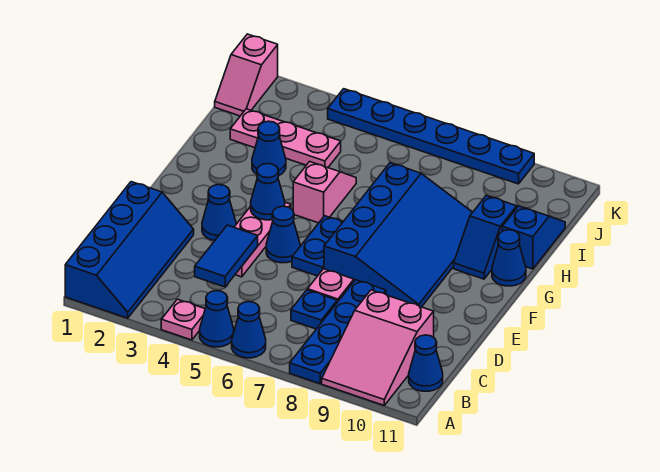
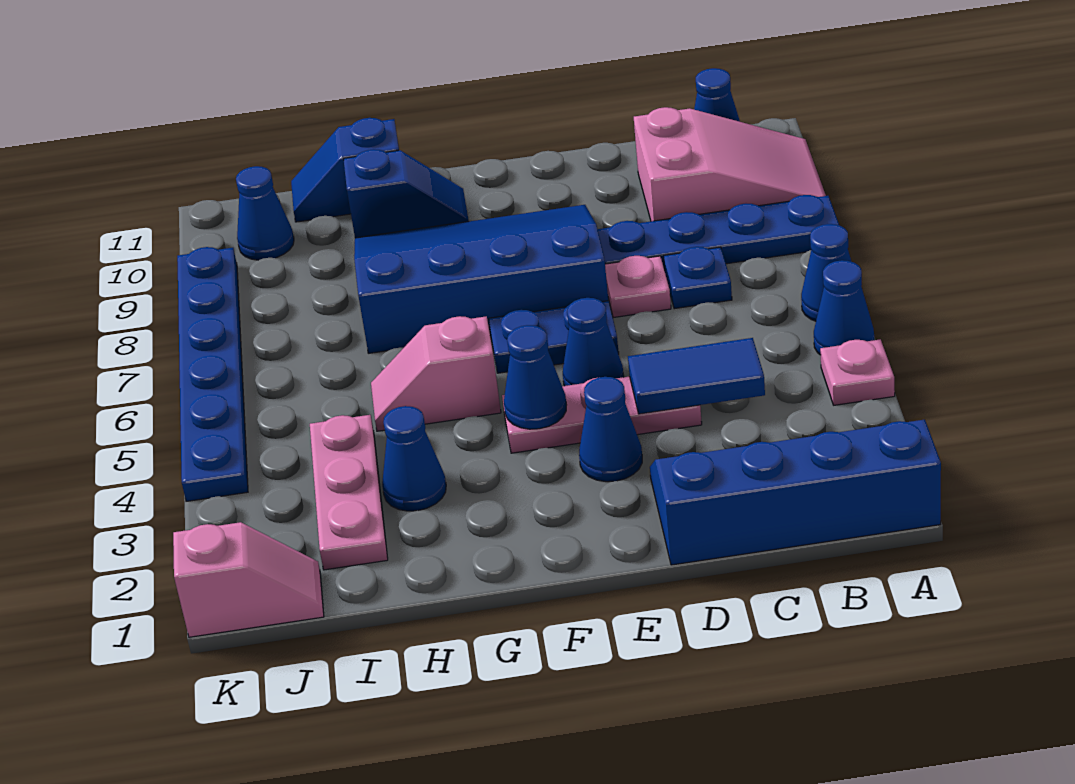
blue cone G11 level 1 -> blue cone J10 level 1

